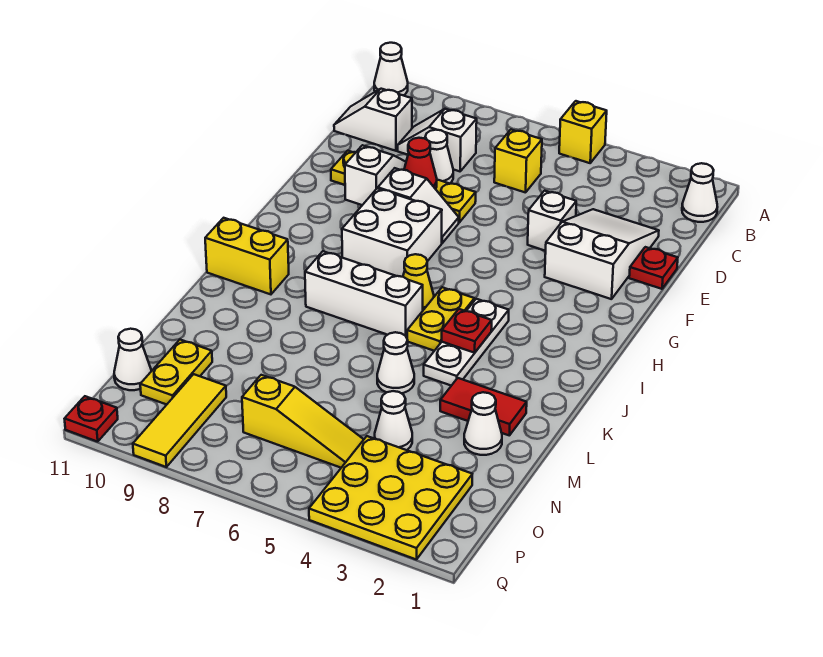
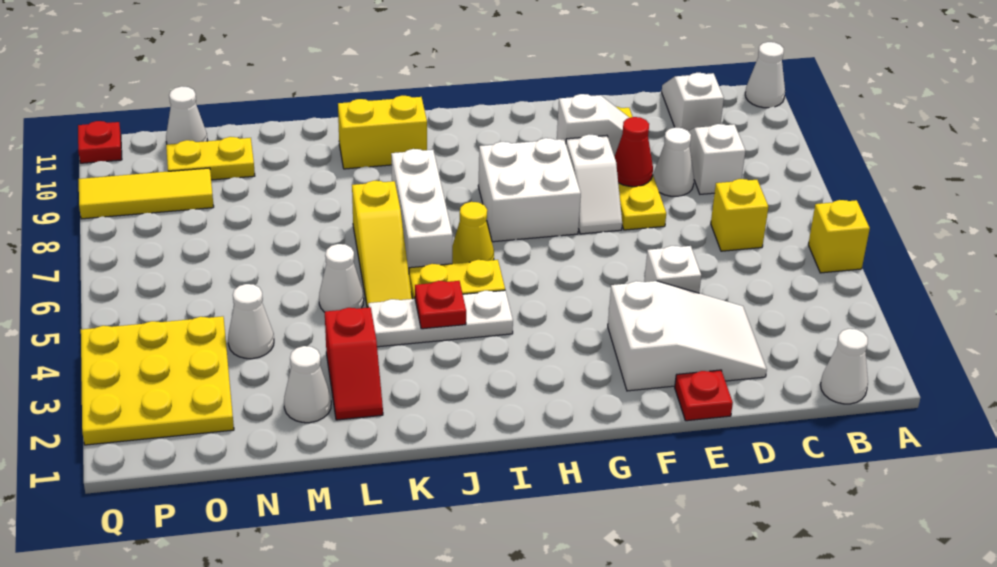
yellow brick J10:J11 level 1 -> yellow brick J10:K10 level 1
red tile L2:L3 level 1 -> red slope L2:L3 level 1 top 3
yellow slope O5:O7 level 1 top 7 -> yellow slope K5:K7 level 1 top 7

